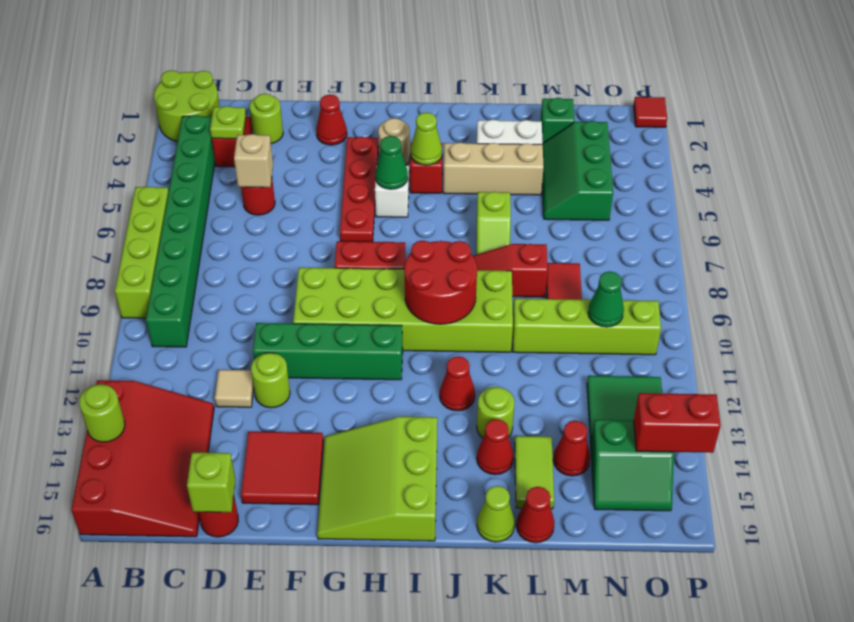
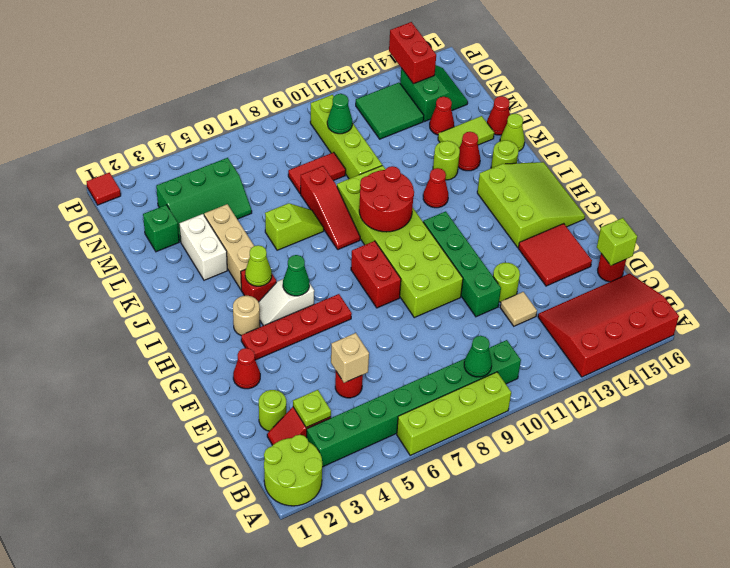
lime round brick A14 level 2 -> lime round brick J15 level 1
none -> green cone B9 level 2
lime slope G14:I16 level 1 top I -> lime slope G14:I16 level 1 top 14

